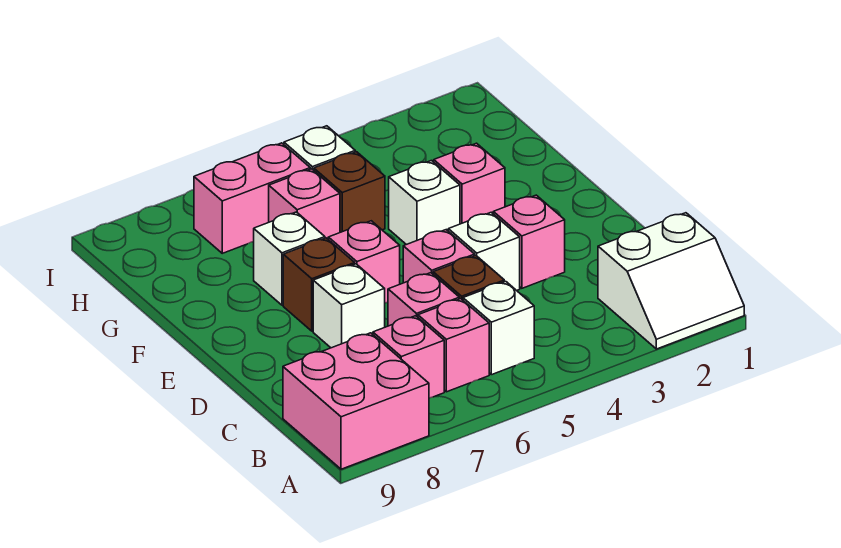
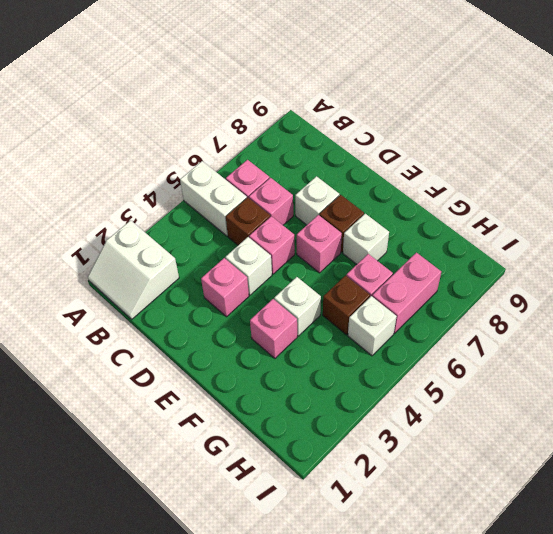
white slope A1:B2 level 1 top B -> white slope A1:B2 level 1 top 2
pink brick A8:B9 level 1 -> none
white brick B5 level 1 -> white brick A5:B5 level 1
pink brick B7 level 1 -> none

